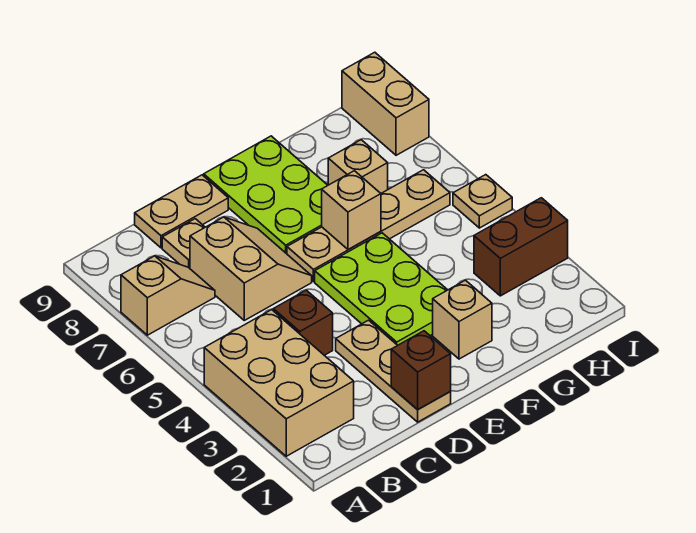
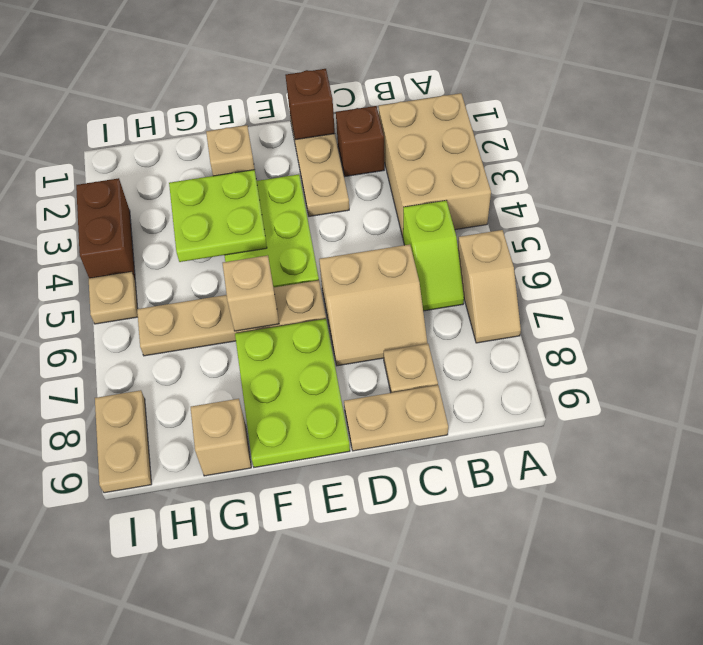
tan slope A7:B7 level 1 top A -> tan slope A6:A7 level 1 top 6
none -> lime slope B5:B6 level 1 top 5
brown brick C4 level 1 -> brown brick C2 level 1
tan slope C6:D7 level 1 top C -> tan slope C6:D7 level 1 top 6
none -> lime plate F3:G4 level 2
tan brick G7 level 1 -> tan brick G9 level 1
brown brick H3:I3 level 1 -> brown brick I3:I4 level 1
tan brick I8:I9 level 1 -> tan plate I8:I9 level 1

